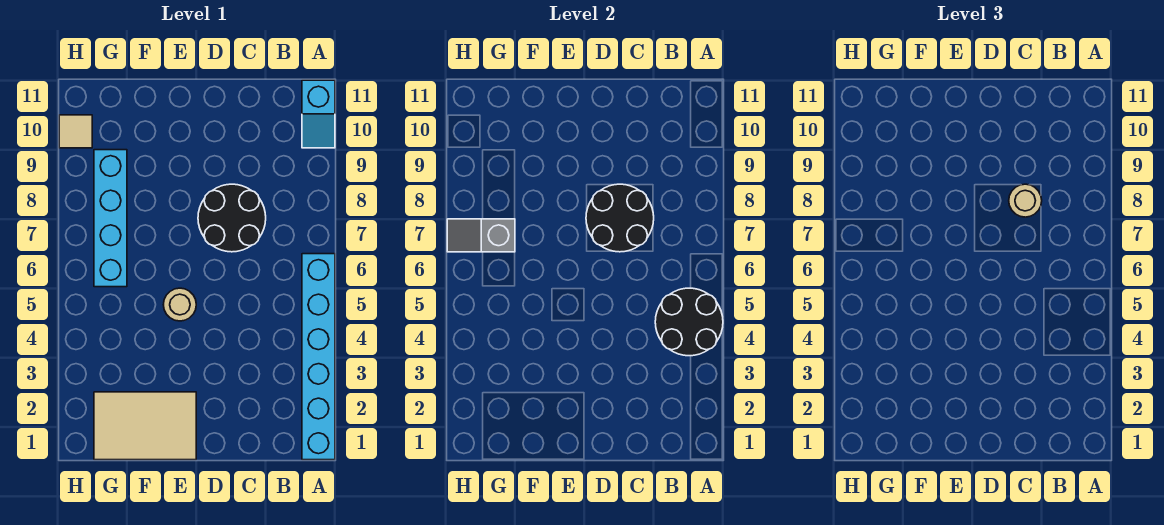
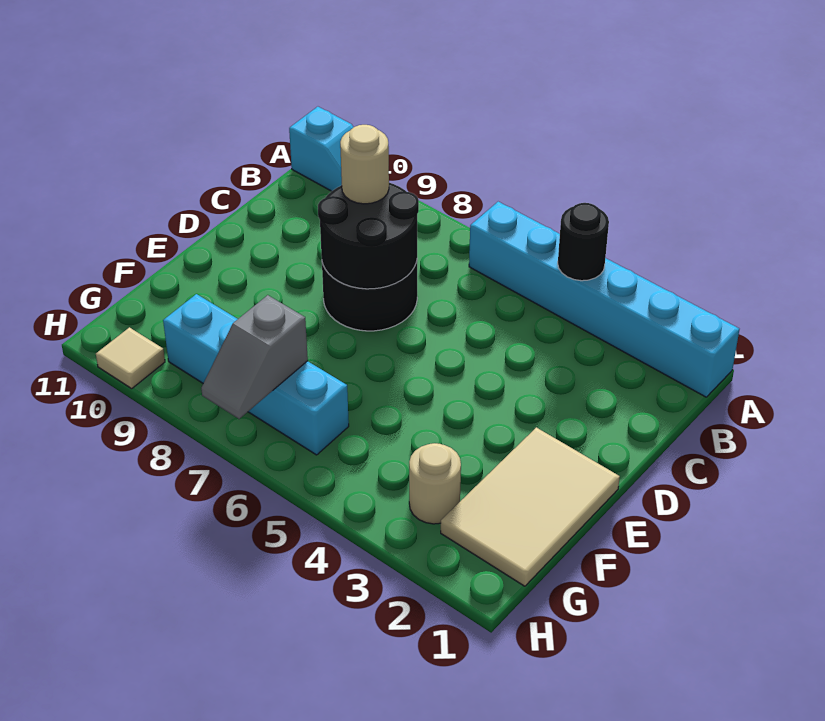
black round brick A4:B5 level 2 -> black round brick A4 level 2
tan round brick E5 level 1 -> tan round brick G3 level 1

